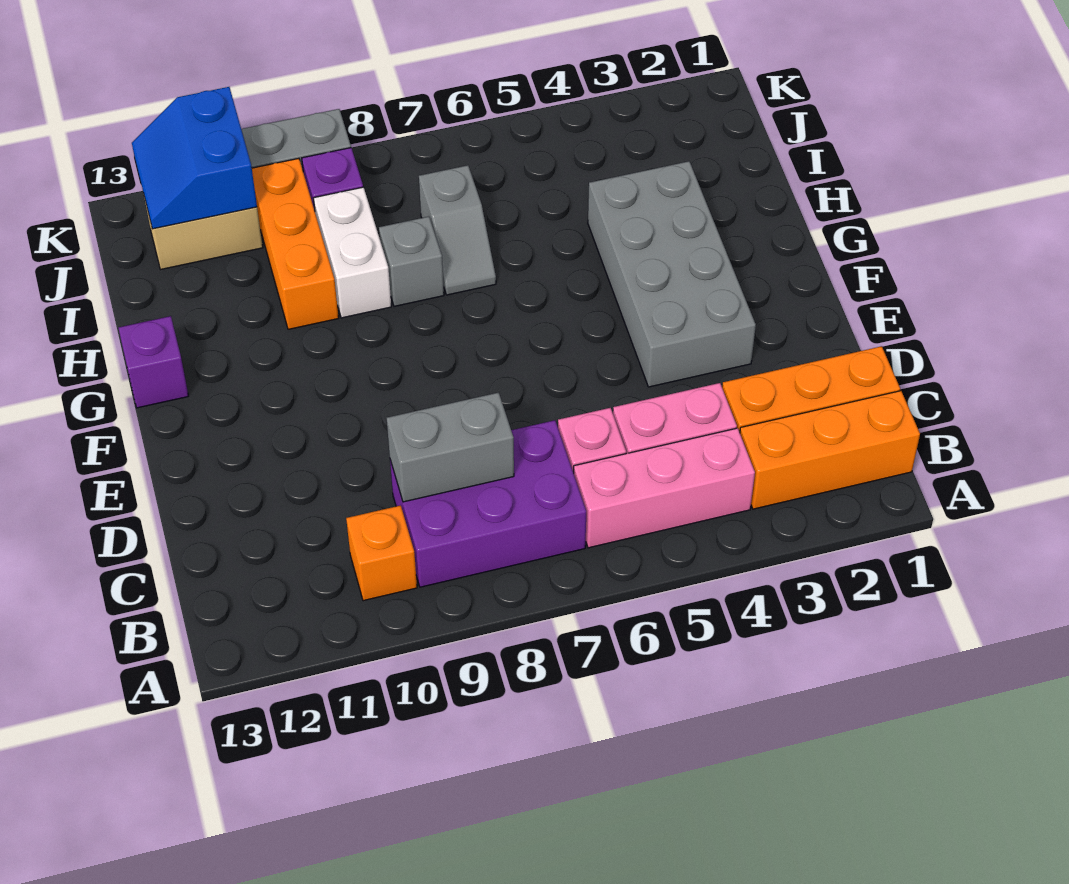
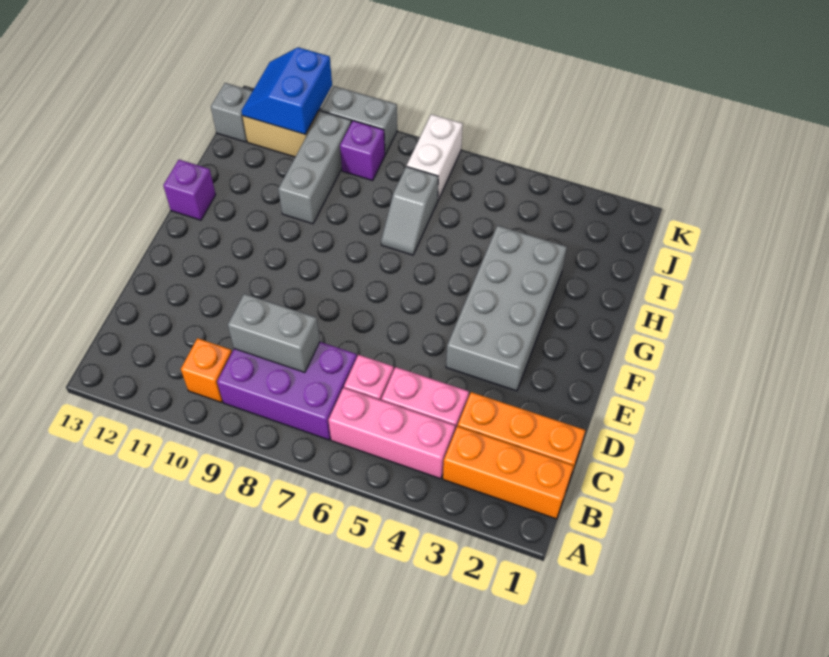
grey brick H8 level 1 -> grey brick J13 level 1
white brick H9:I9 level 1 -> white brick J7:K7 level 1
orange brick H10:J10 level 1 -> grey brick H10:J10 level 1

